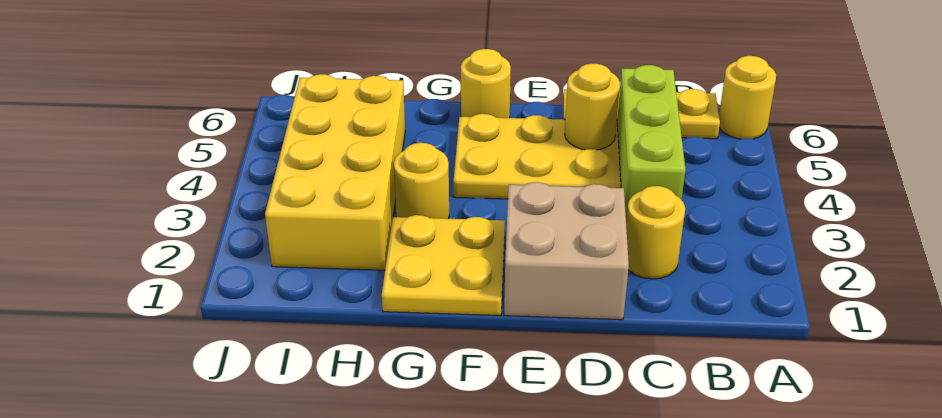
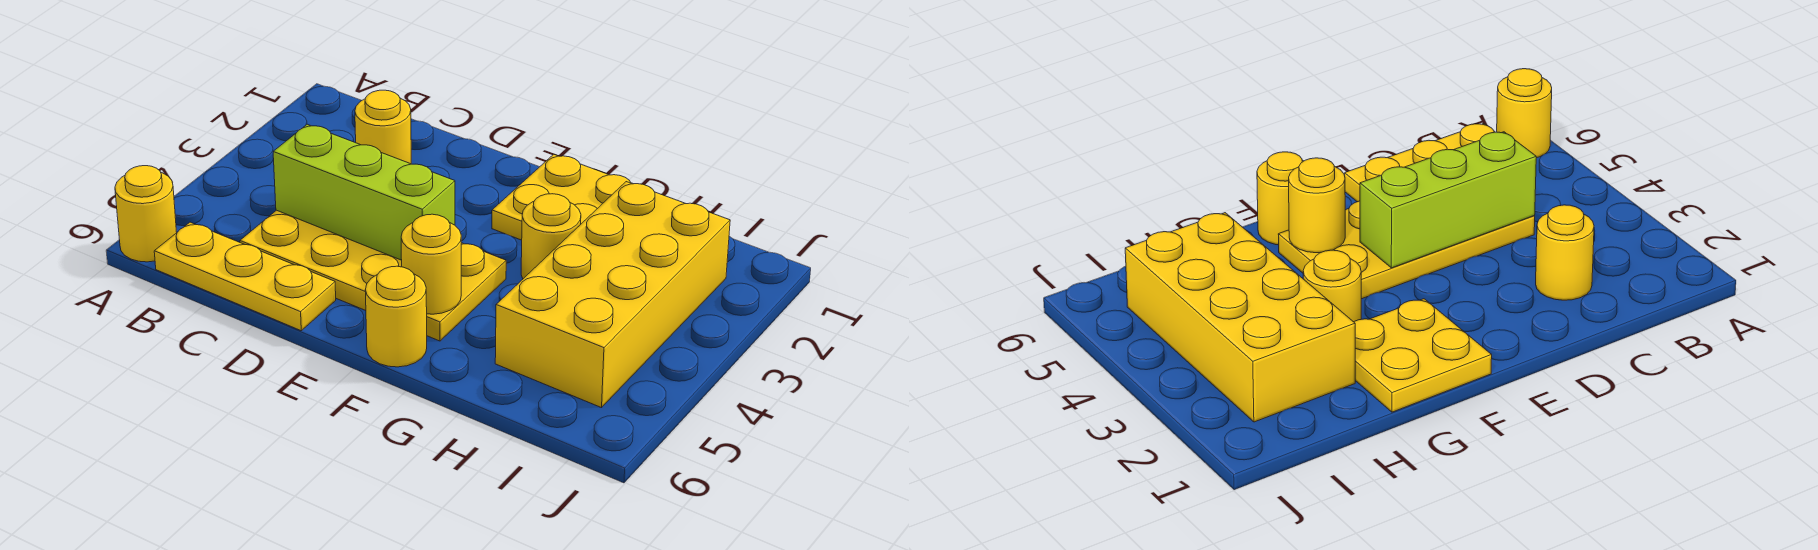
lime brick C3:C5 level 2 -> lime brick C4:E4 level 2
tan brick D1:E2 level 1 -> none
yellow round brick D5 level 2 -> yellow round brick F5 level 2

